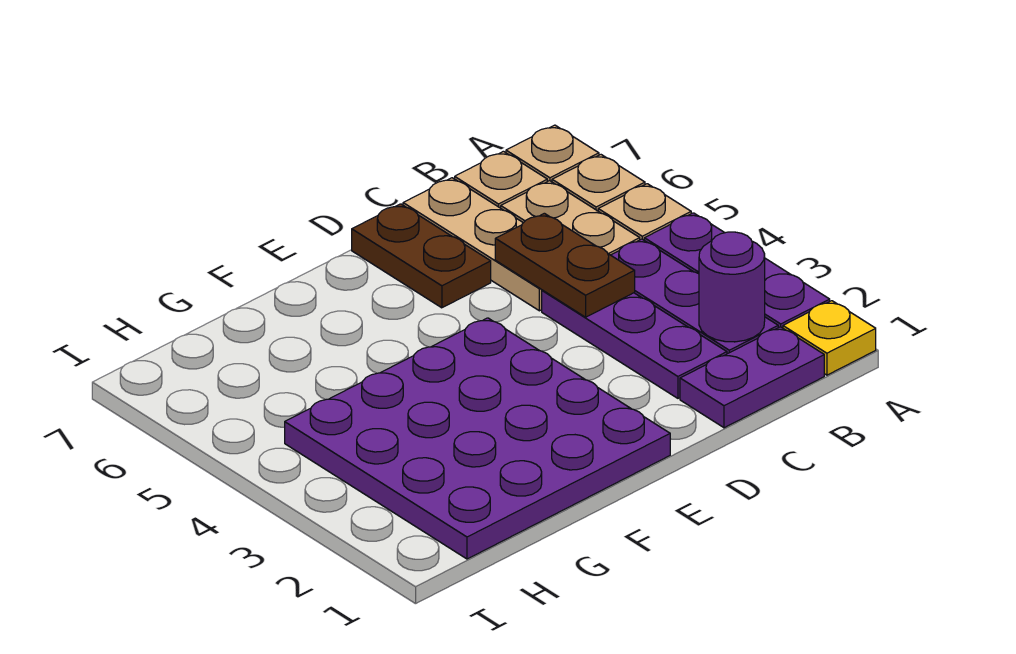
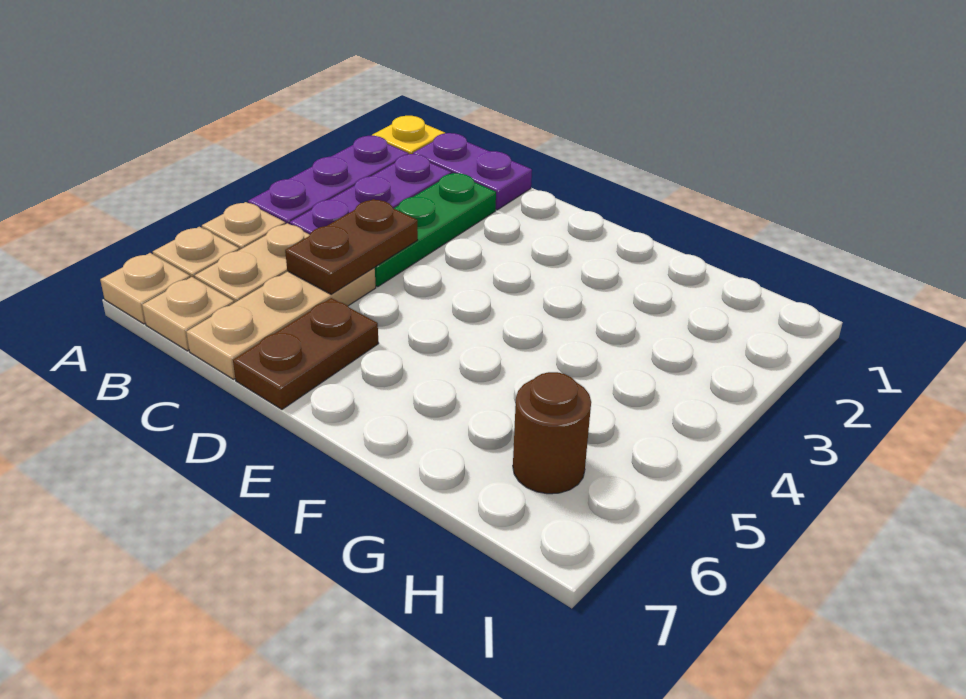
purple round brick B2 level 2 -> none
purple plate C2:C4 level 1 -> green plate C2:C4 level 1
purple plate E1:H4 level 1 -> none
none -> brown round brick H6 level 1

